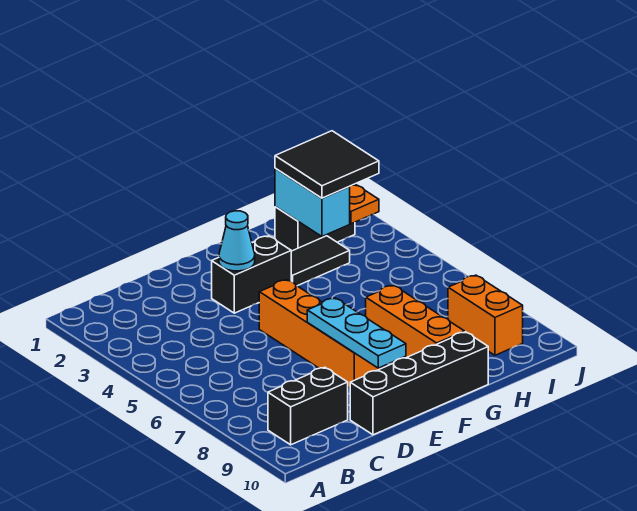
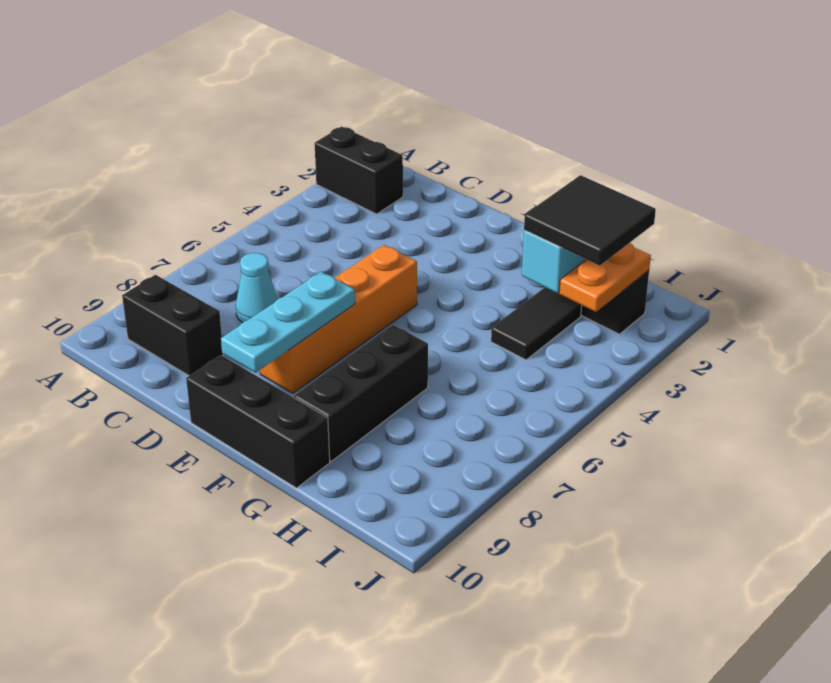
black brick D10:G10 level 1 -> black brick E10:G10 level 1
black brick E3:F3 level 1 -> black brick A2:B2 level 1
cyan cone E3 level 2 -> cyan cone C7 level 1
black tile G3:H3 level 1 -> black tile H3:H4 level 1
orange brick G7:G9 level 1 -> black brick G7:G9 level 1
orange brick I8:I9 level 1 -> none

